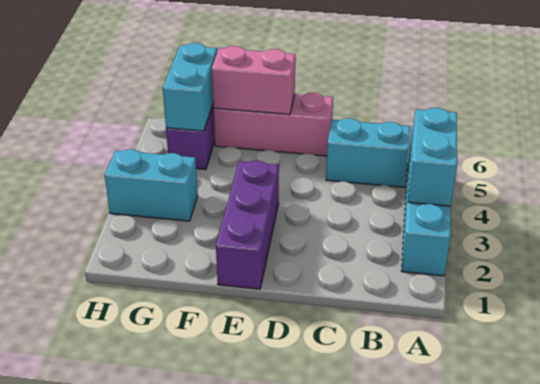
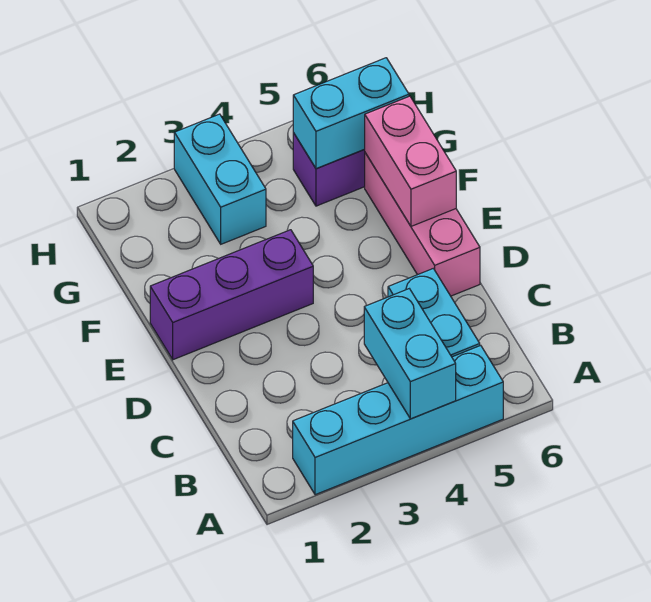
cyan brick A3:A4 level 2 -> cyan brick A4:B4 level 2

